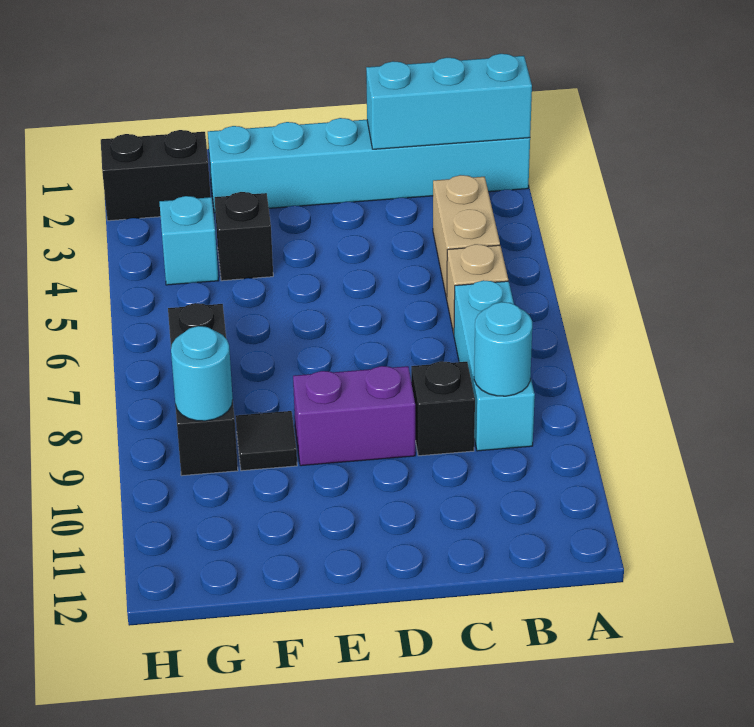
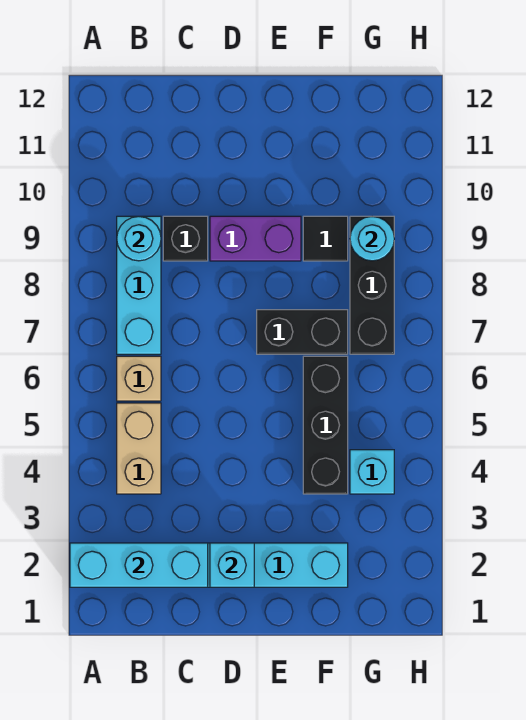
none -> cyan brick D2 level 2
black brick F4 level 1 -> black brick F4:F6 level 1
black brick G2:H2 level 1 -> black brick E7:F7 level 1

